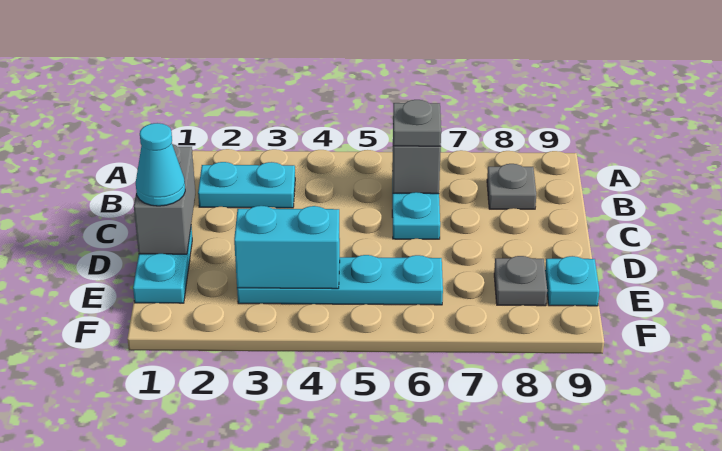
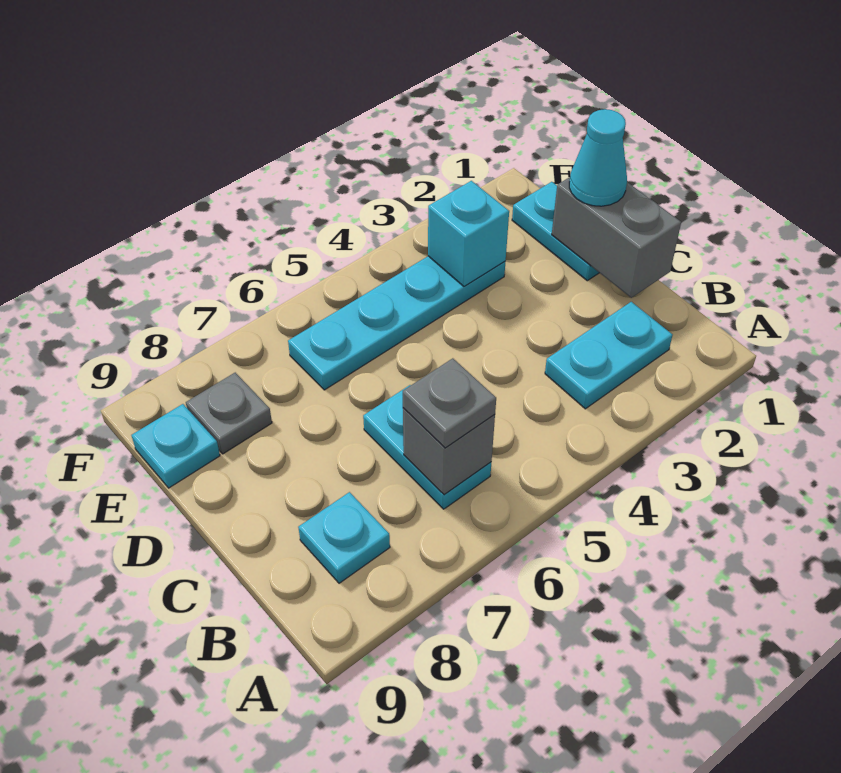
grey plate B8 level 1 -> cyan plate B8 level 1
cyan brick E3:E4 level 2 -> cyan brick E3 level 2

